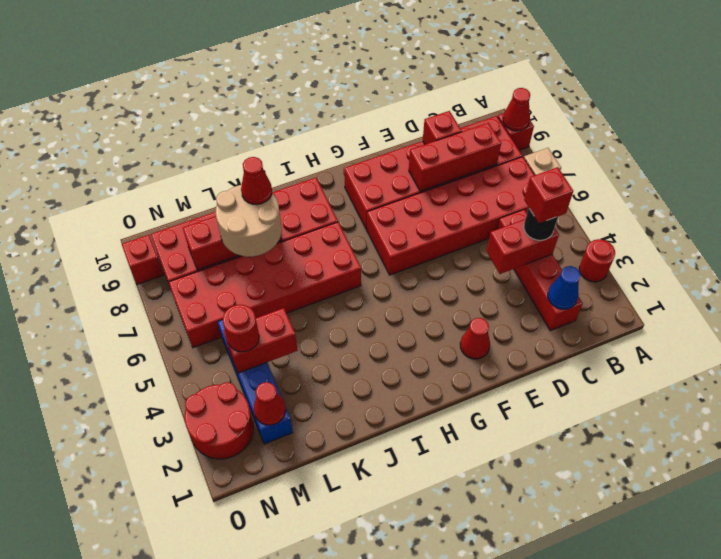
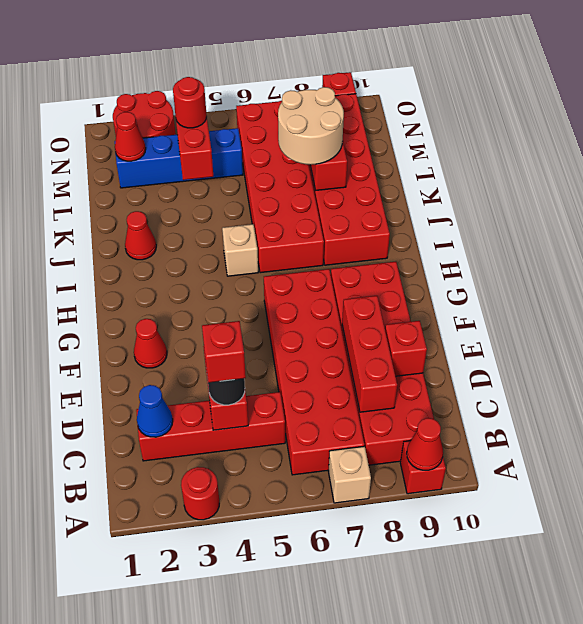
none -> tan brick I5 level 1
red cone K8 level 4 -> red cone J2 level 1

